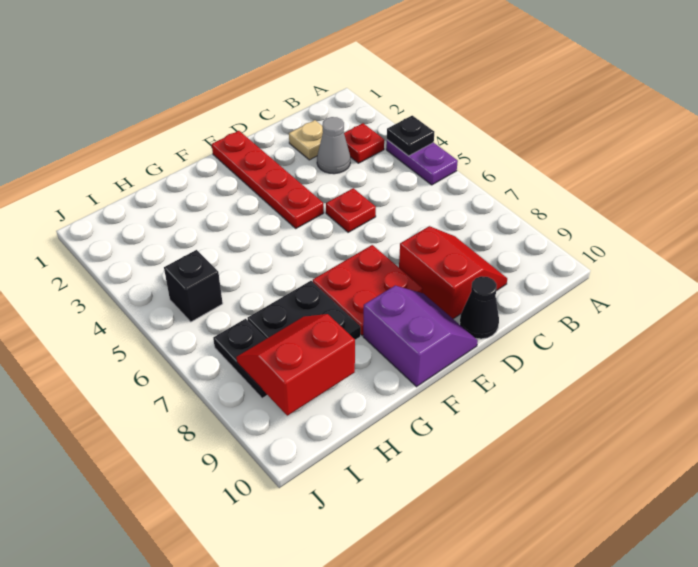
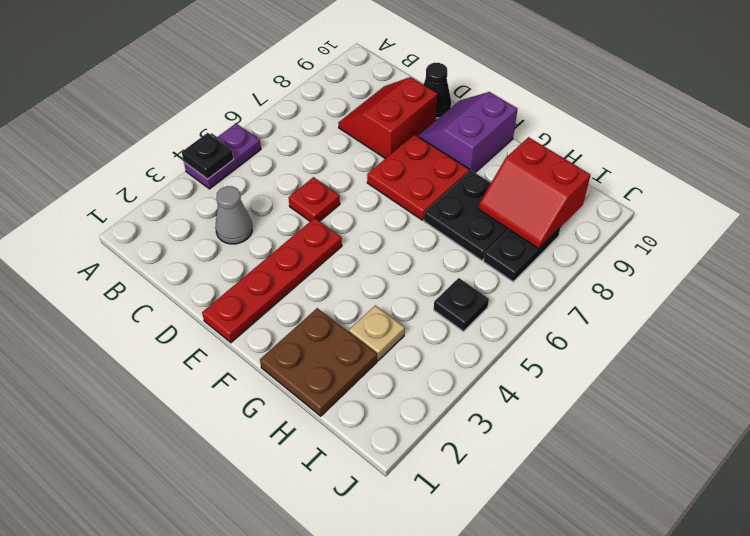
red plate B3 level 1 -> none
tan plate C2 level 1 -> tan plate H3 level 1
none -> brown plate G1:H2 level 1
black brick I5 level 1 -> black plate I5 level 1

